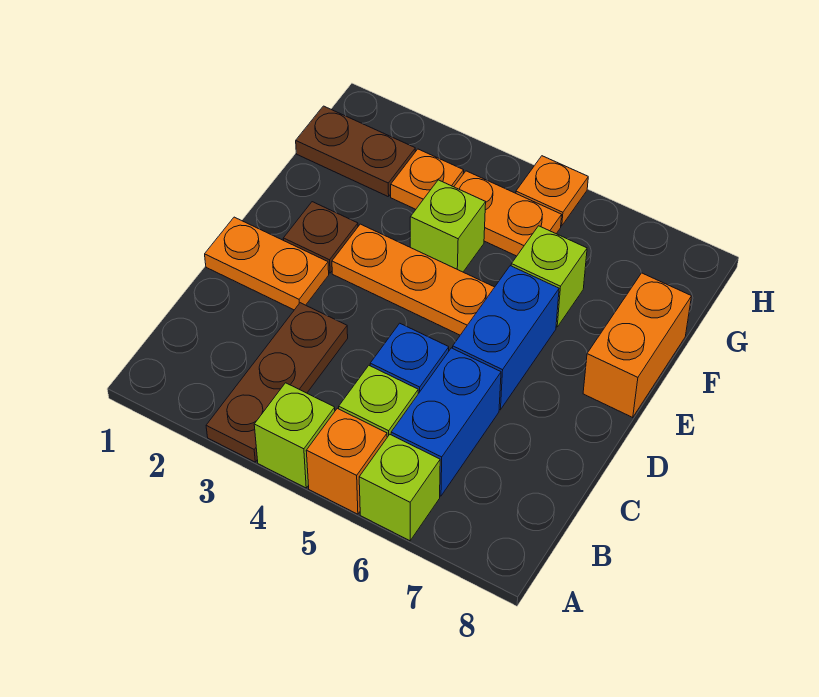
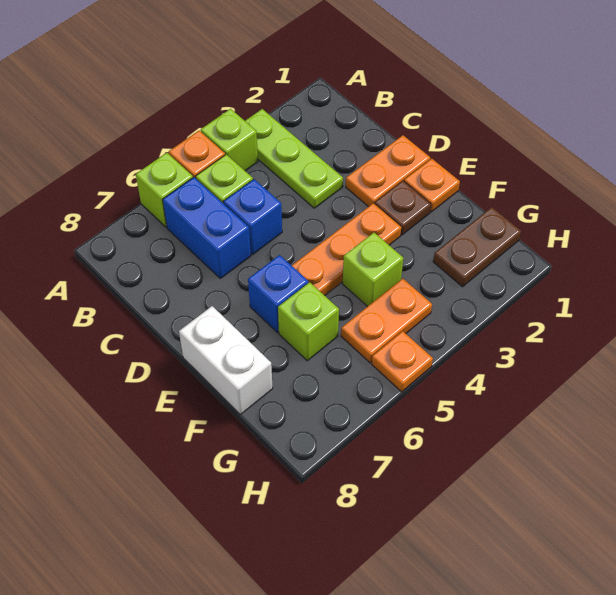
brown plate A3:C3 level 1 -> lime plate A3:C3 level 1
blue brick D6:E6 level 1 -> blue brick E6 level 1
orange brick E8:F8 level 1 -> white brick E8:F8 level 1
orange plate G3 level 1 -> orange plate E1 level 1

